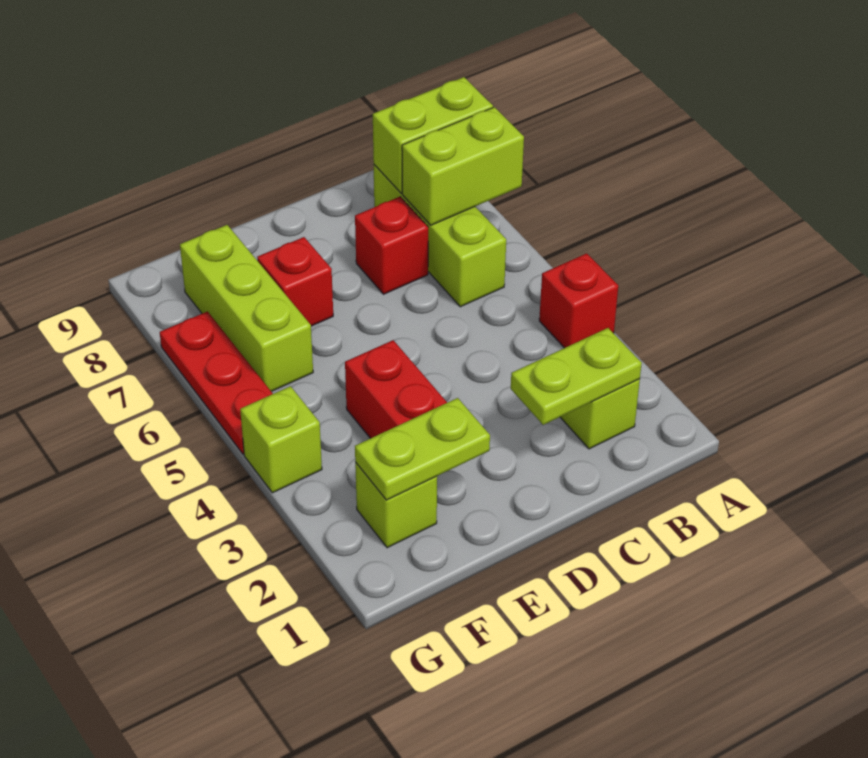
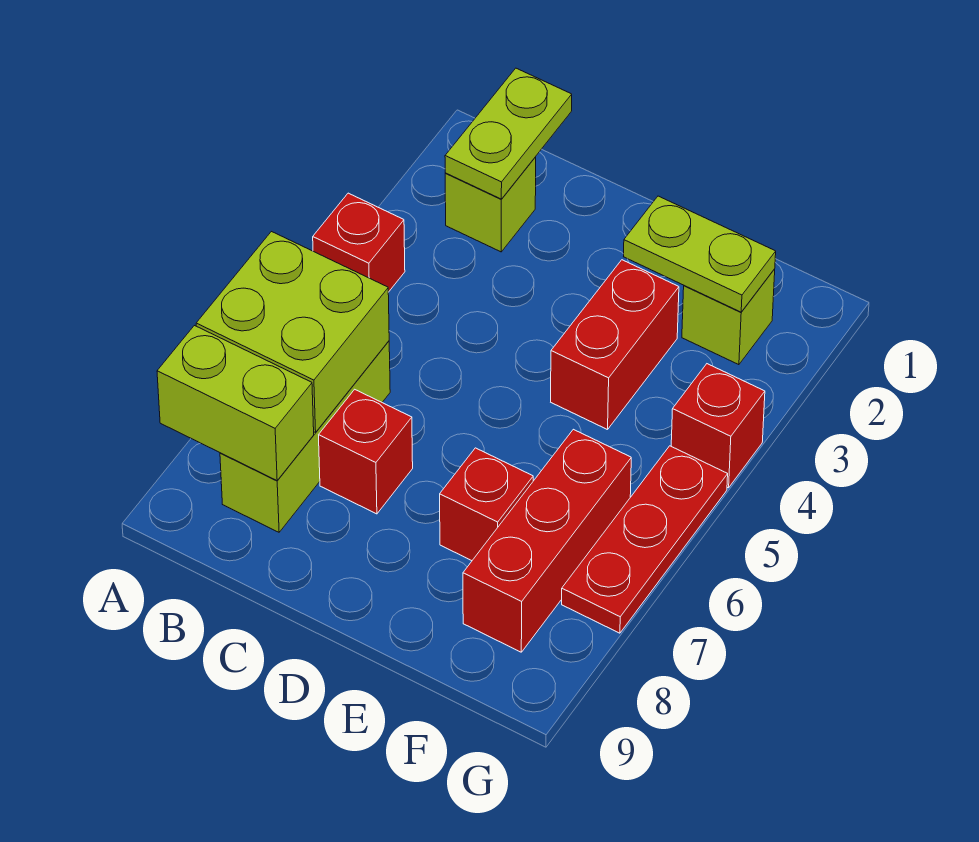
lime brick A7:B7 level 2 -> lime brick A6:B7 level 2
lime plate B2:C2 level 2 -> lime plate B1:B2 level 2
lime brick F6:F8 level 1 -> red brick F6:F8 level 1
lime brick G4 level 1 -> red brick G4 level 1

